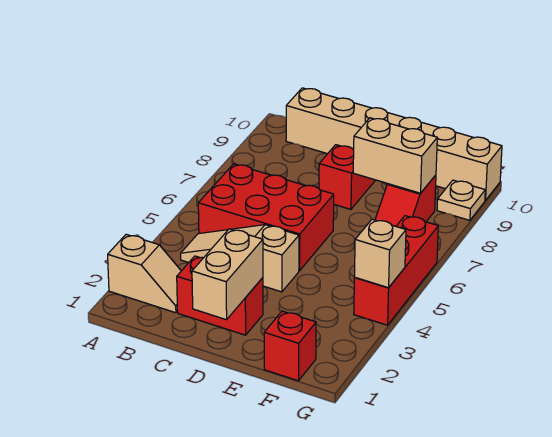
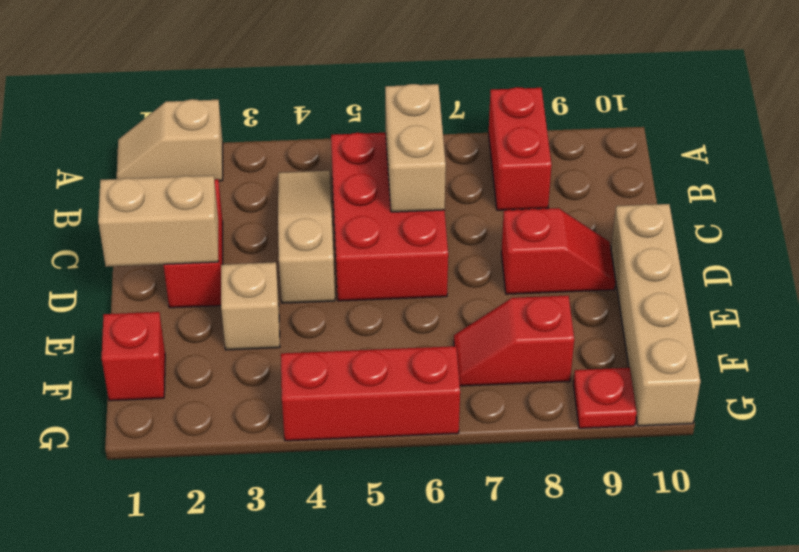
tan slope A2:B2 level 1 top A -> tan slope A1:A2 level 1 top 2
none -> red brick A8:B8 level 1
tan brick B10:G10 level 1 -> tan brick D10:G10 level 1
tan brick E8:F8 level 2 -> tan brick B6:C6 level 2
tan brick G4 level 2 -> tan brick E3 level 1
tan plate G9 level 1 -> red plate G9 level 1

